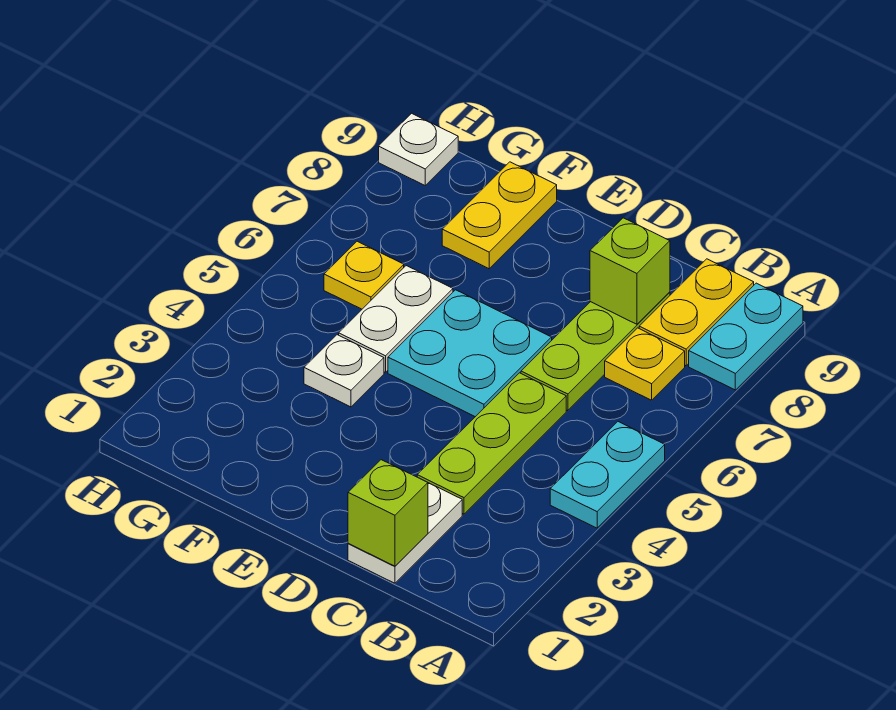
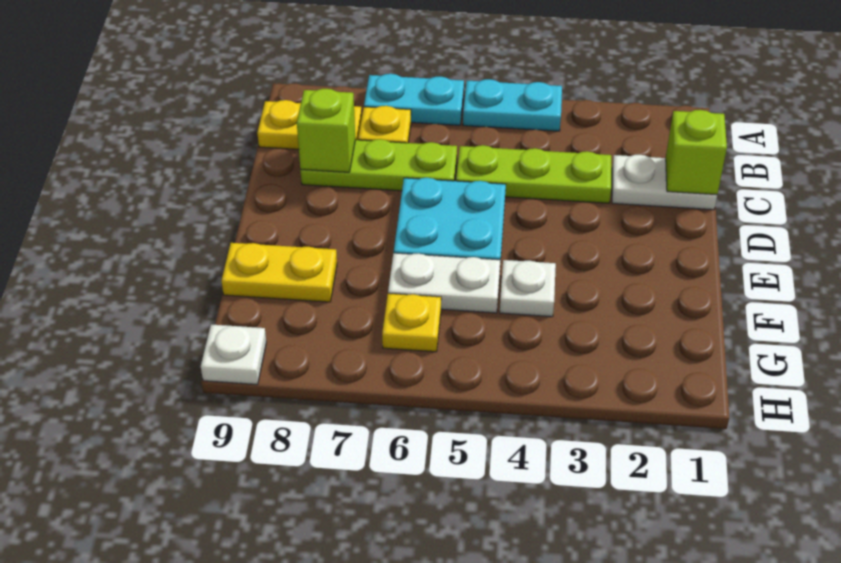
cyan plate A8:A9 level 1 -> cyan plate A6:A7 level 1

